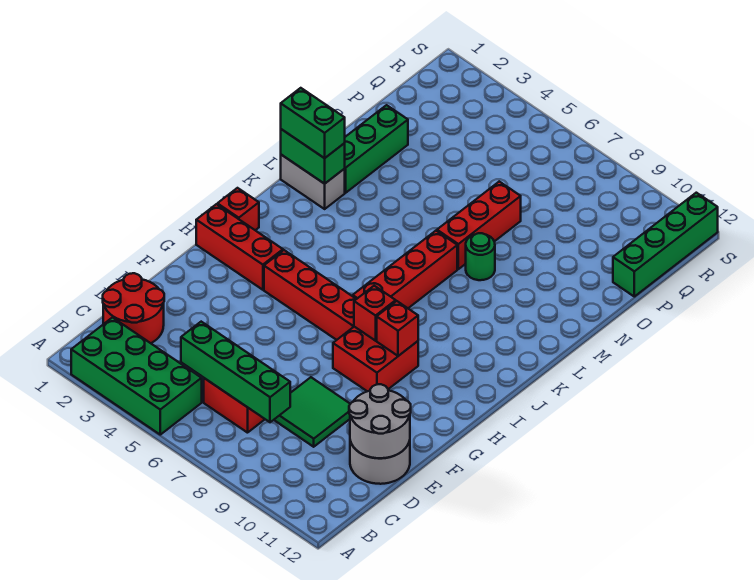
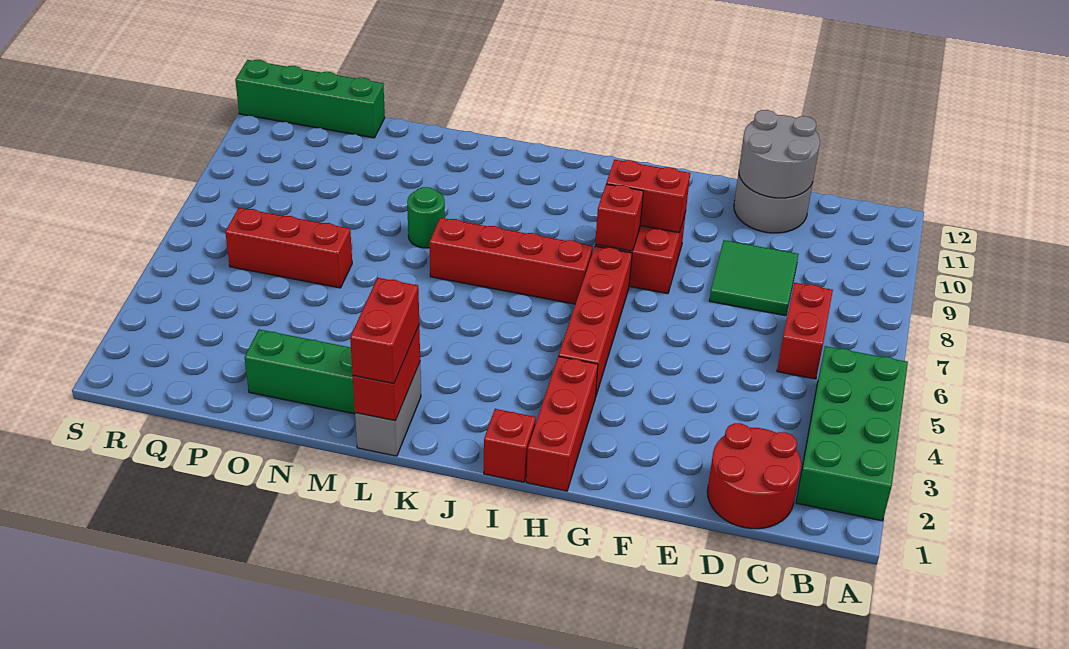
green brick C5:C8 level 2 -> none
red brick H9 level 2 -> red brick G9:H9 level 2
green brick L1:L2 level 2 -> red brick L1:L2 level 2
green brick L1:L2 level 3 -> red brick L1:L2 level 3
red brick M7:O7 level 1 -> red brick O6:Q6 level 1

